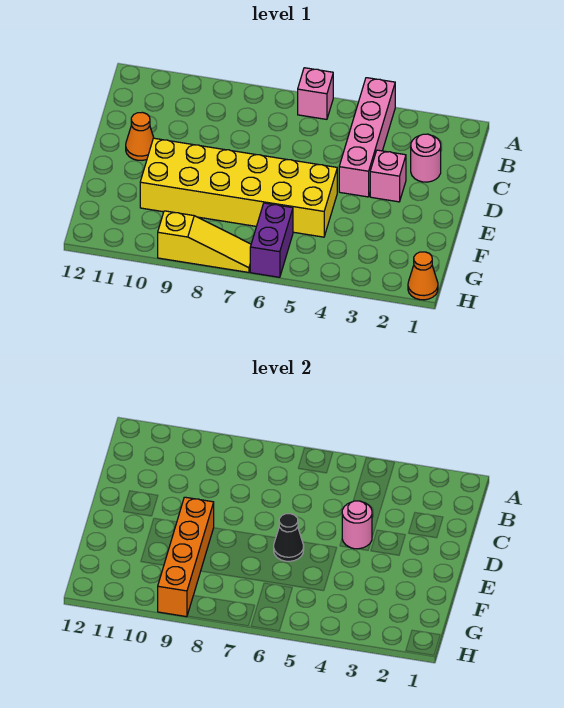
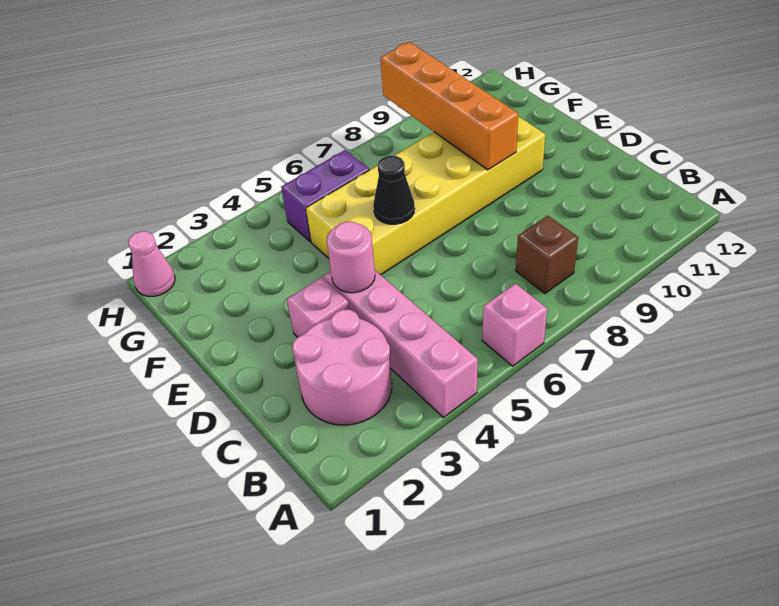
none -> brown brick B8 level 1
pink round brick C2 level 1 -> pink round brick B2:C3 level 1
orange cone D11 level 1 -> none
purple brick G6:H6 level 1 -> purple brick G5:G6 level 1
orange cone H1 level 1 -> pink cone H1 level 1
yellow slope H7:H9 level 1 top 9 -> none

